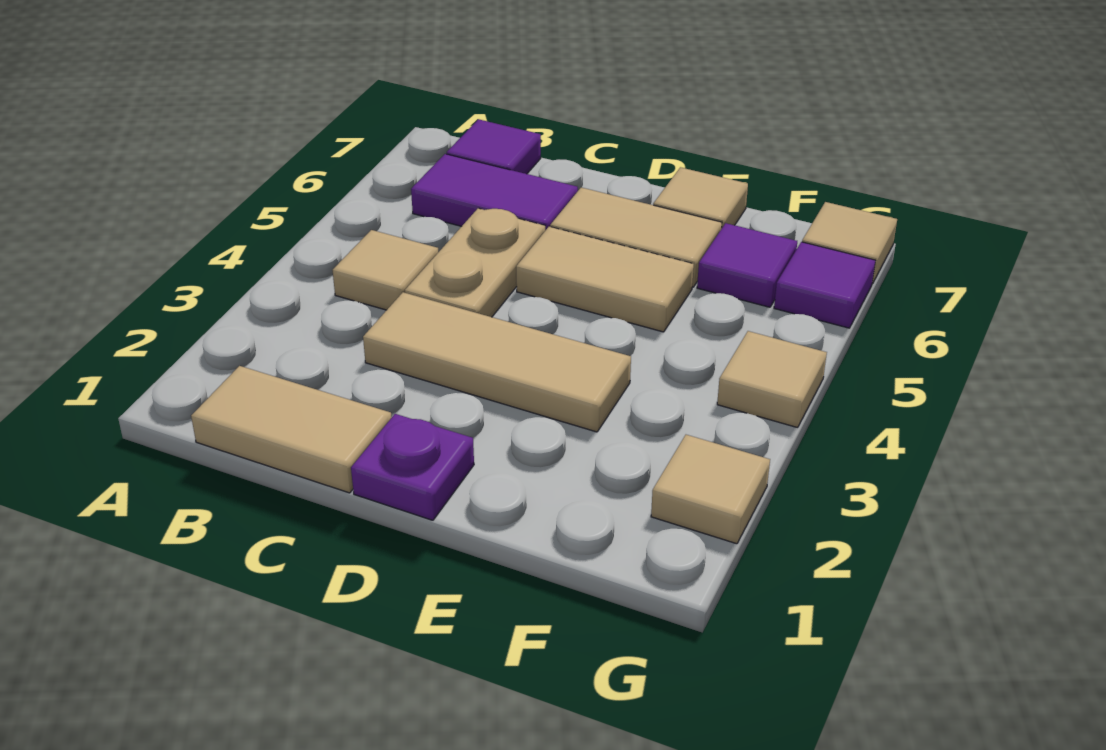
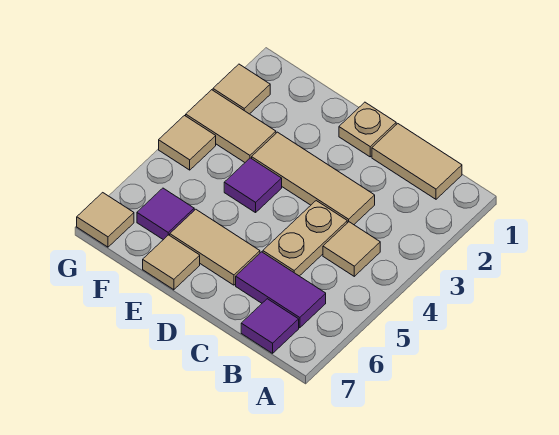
purple plate D1 level 1 -> tan plate D1 level 1
tan tile D5:E5 level 1 -> tan tile F3:G3 level 1
purple tile G6 level 1 -> purple tile E4 level 1

